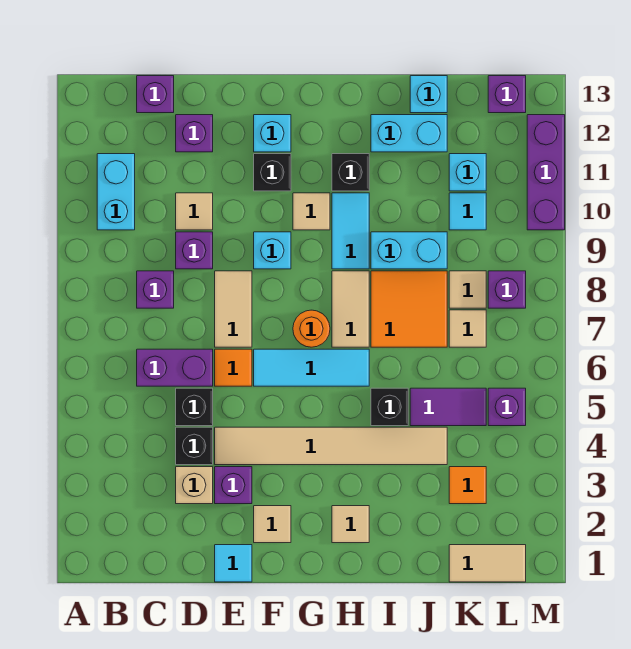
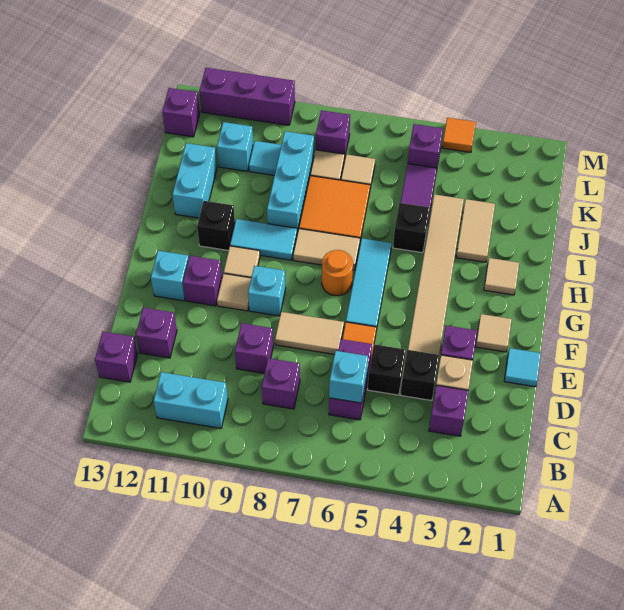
none -> purple brick C3 level 1
tan tile D10 level 1 -> tan tile F10 level 1
black brick F11 level 1 -> purple brick F11 level 1
cyan brick I9:J9 level 1 -> cyan brick I9:K9 level 1
cyan brick J13 level 1 -> cyan brick C6 level 2
tan tile K1:L1 level 1 -> tan tile I3:J3 level 1
orange tile K3 level 1 -> orange tile M4 level 1

